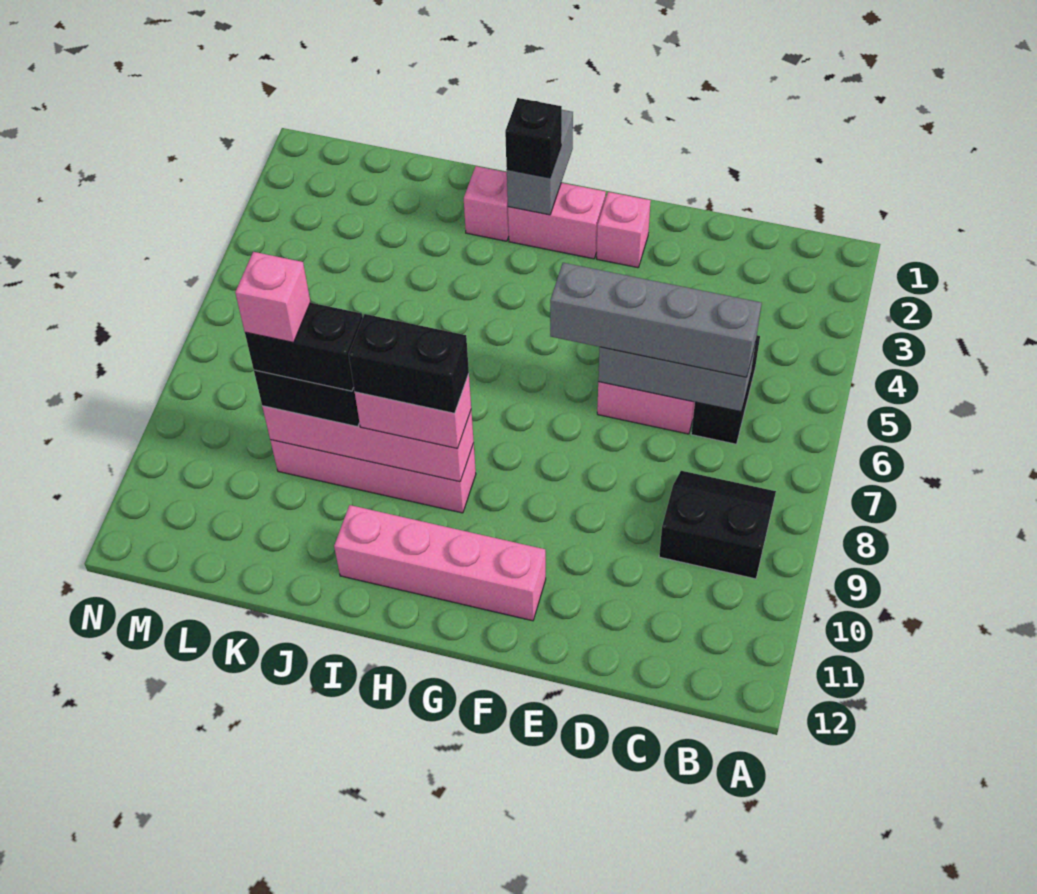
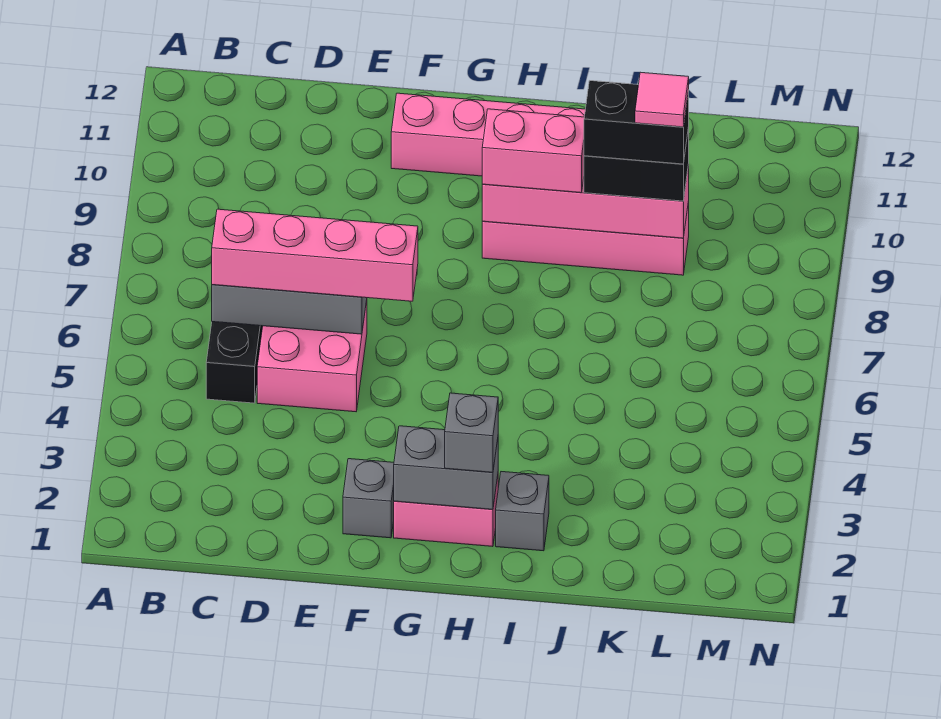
black slope B8:C9 level 1 top 9 -> none
grey brick C6:F6 level 3 -> pink brick C6:F6 level 3
pink brick F2 level 1 -> grey brick F2 level 1
grey brick H1:H2 level 2 -> grey brick G2:H2 level 2
black brick H2 level 3 -> grey brick H2 level 3
black brick H9:I9 level 4 -> none
pink brick I2 level 1 -> grey brick I2 level 1
pink brick K9 level 5 -> pink tile K9 level 5

